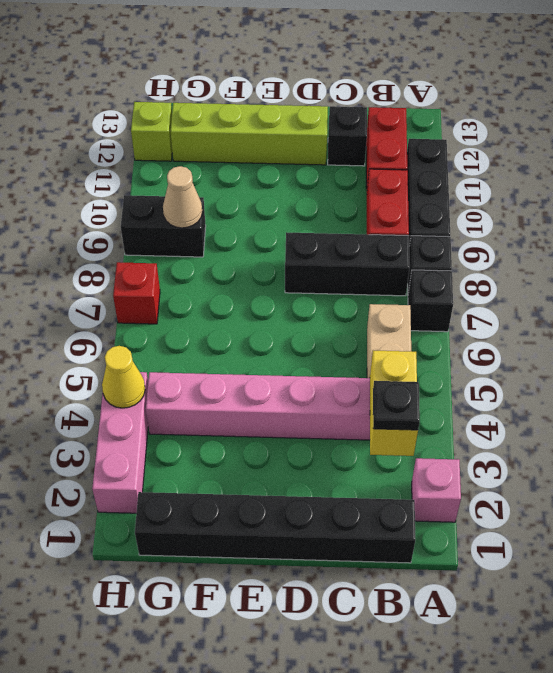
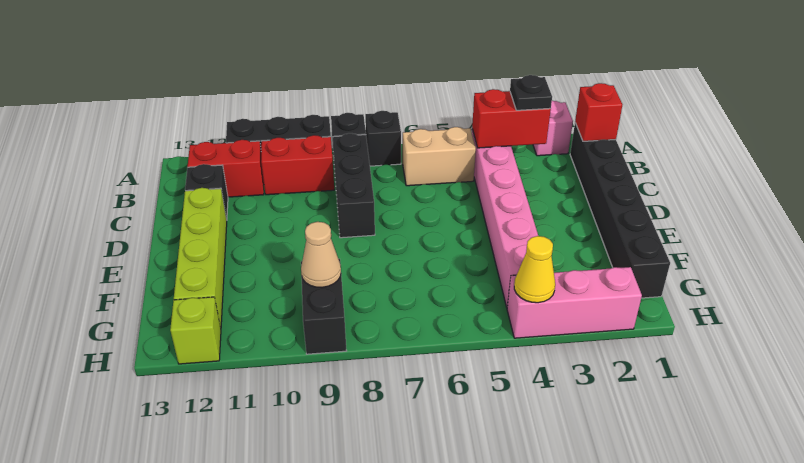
yellow brick B3:B4 level 2 -> red brick B3:B4 level 2
red brick H7 level 1 -> red brick B1 level 2

